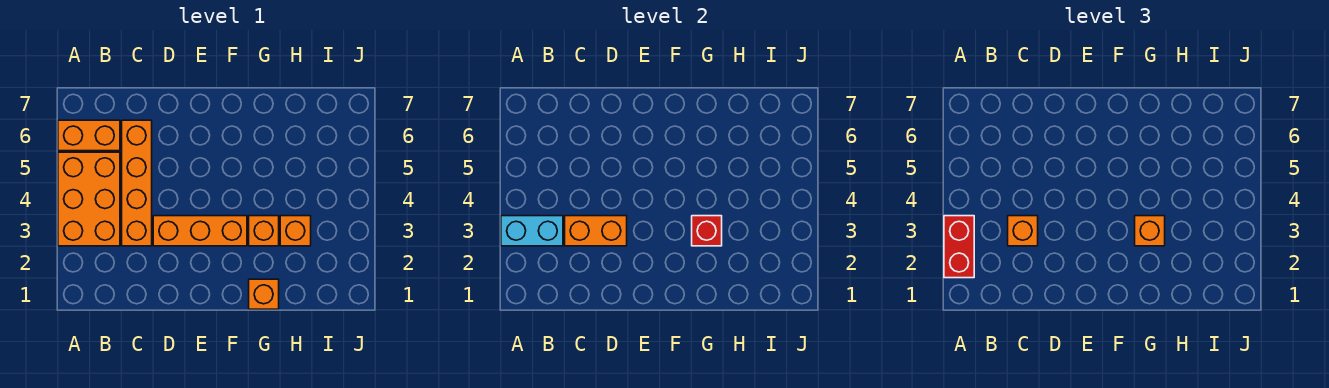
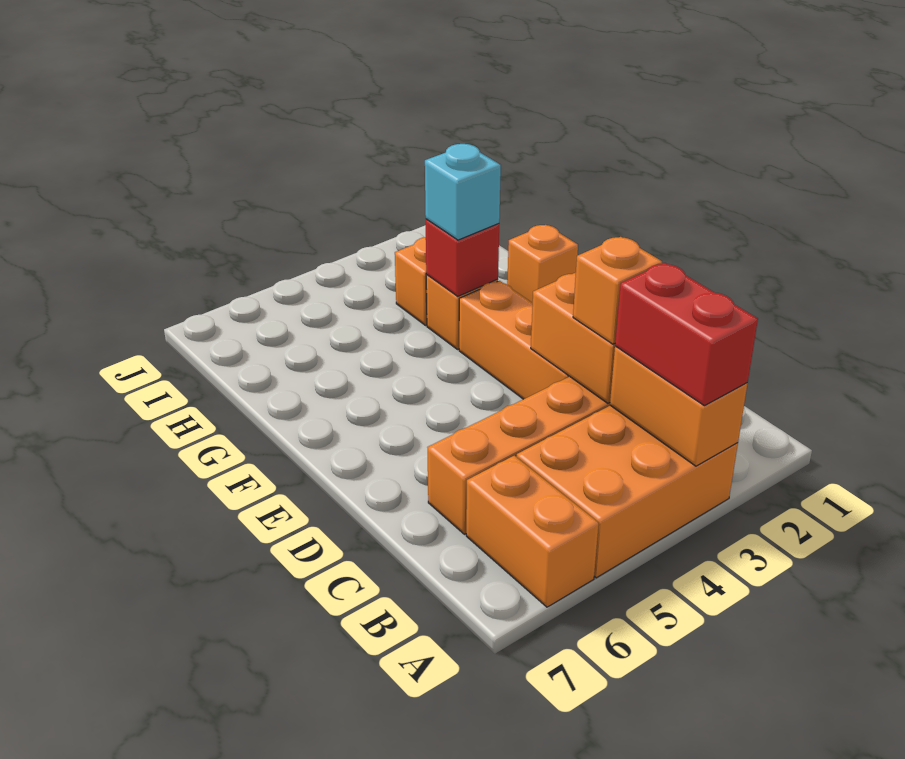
red brick A2:A3 level 3 -> red brick A3:B3 level 3
cyan brick A3:B3 level 2 -> orange brick A3:B3 level 2
orange brick G3 level 3 -> cyan brick G3 level 3

